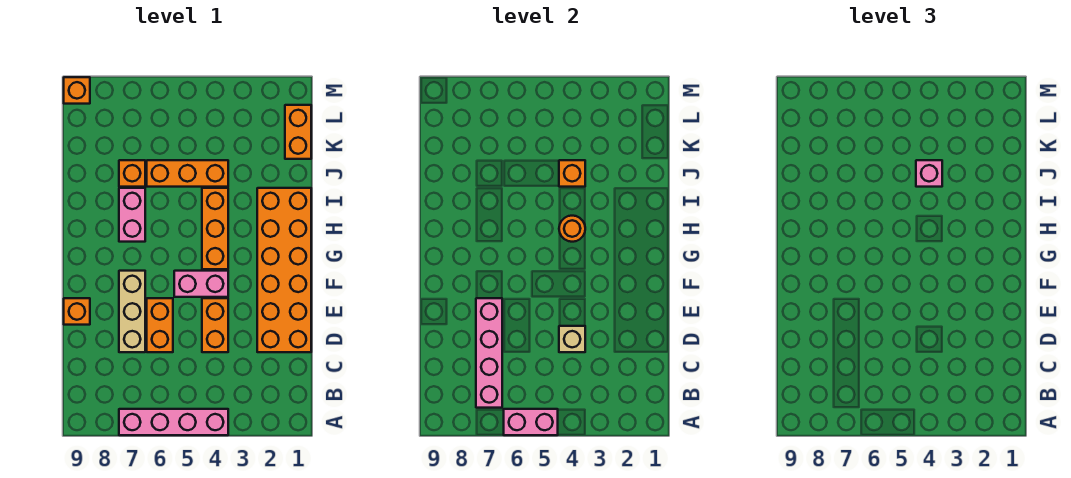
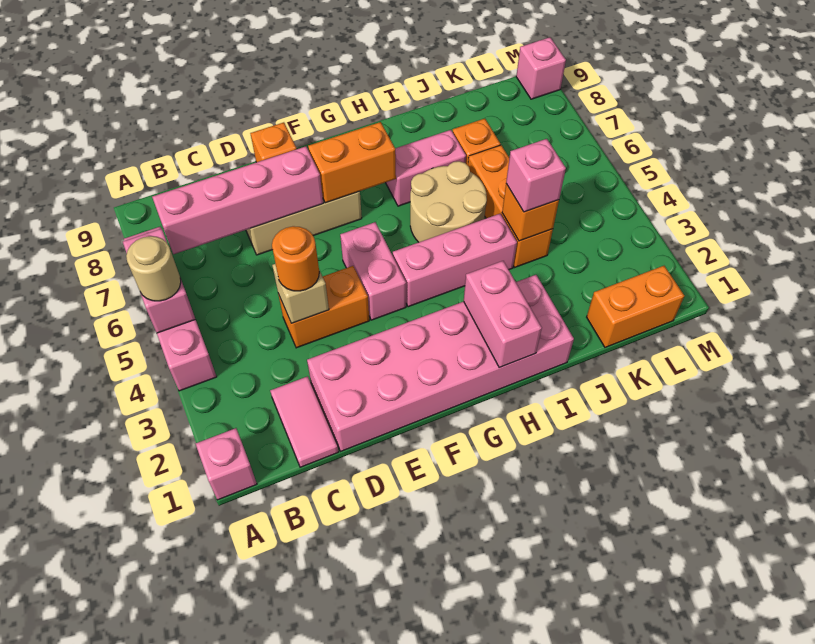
none -> pink brick A1 level 1
none -> tan round brick A5 level 3
none -> pink tile C1:C2 level 1
orange brick D1:I2 level 1 -> pink brick D1:I2 level 1
orange brick D6:E6 level 1 -> orange brick F7:G7 level 2
orange brick G4:I4 level 1 -> pink brick G4:I4 level 1
none -> pink brick H1:H2 level 2
orange round brick H4 level 2 -> orange round brick D4 level 3
none -> tan round brick H5:I6 level 1
orange brick M9 level 1 -> pink brick M9 level 1

